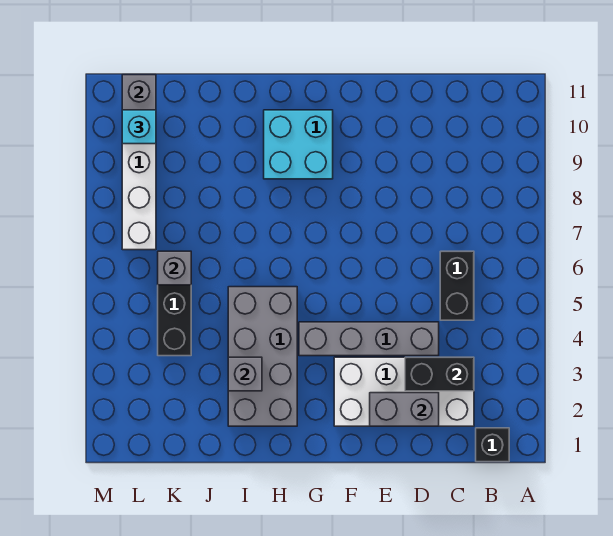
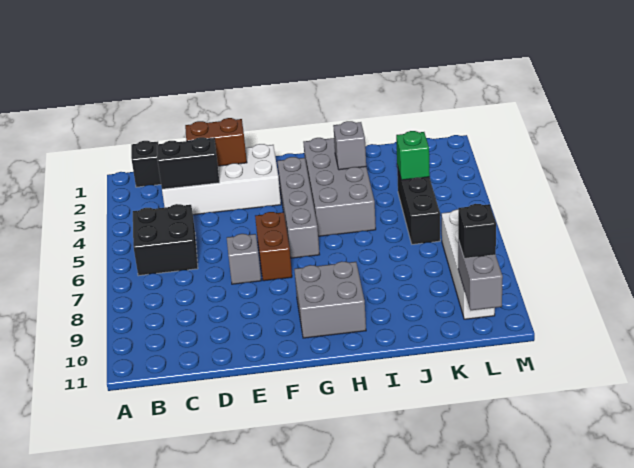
black brick C5:C6 level 1 -> black brick B5:C6 level 1
grey brick D2:E2 level 2 -> brown brick D2:E2 level 2
grey brick D4:G4 level 1 -> grey brick G3:G6 level 1
none -> brown brick F6:F7 level 1
cyan brick G9:H10 level 1 -> grey brick G9:H10 level 1
none -> green brick K4 level 2
grey brick K6 level 2 -> grey brick E7 level 1
cyan brick L10 level 3 -> black brick L10 level 3

